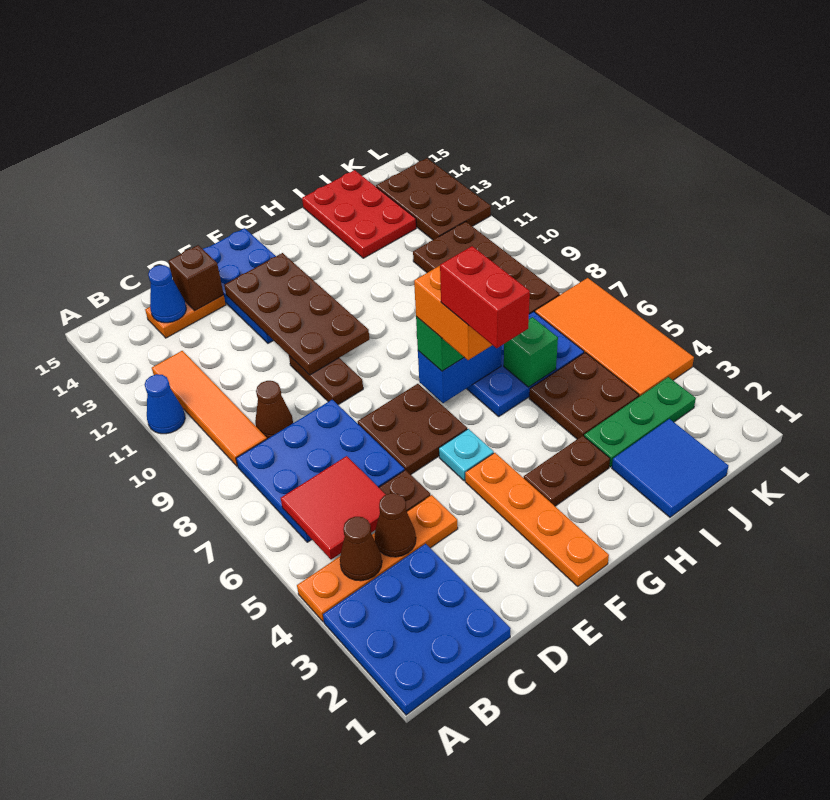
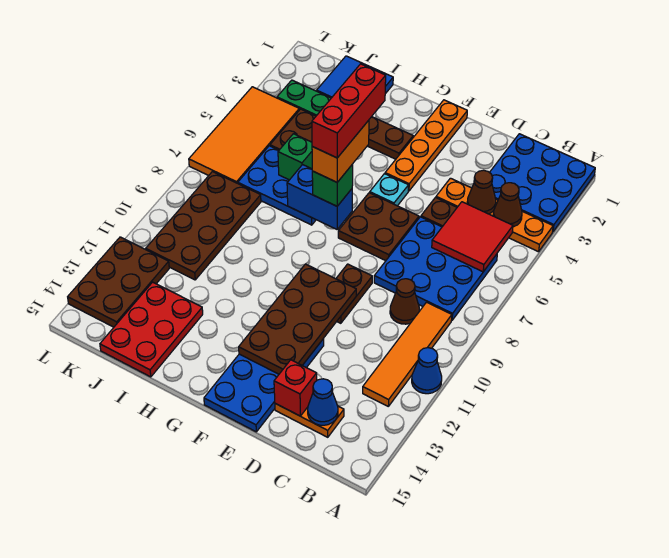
brown brick D14 level 2 -> red brick D14 level 2
red brick G5:G6 level 5 -> red brick G5:G7 level 5

